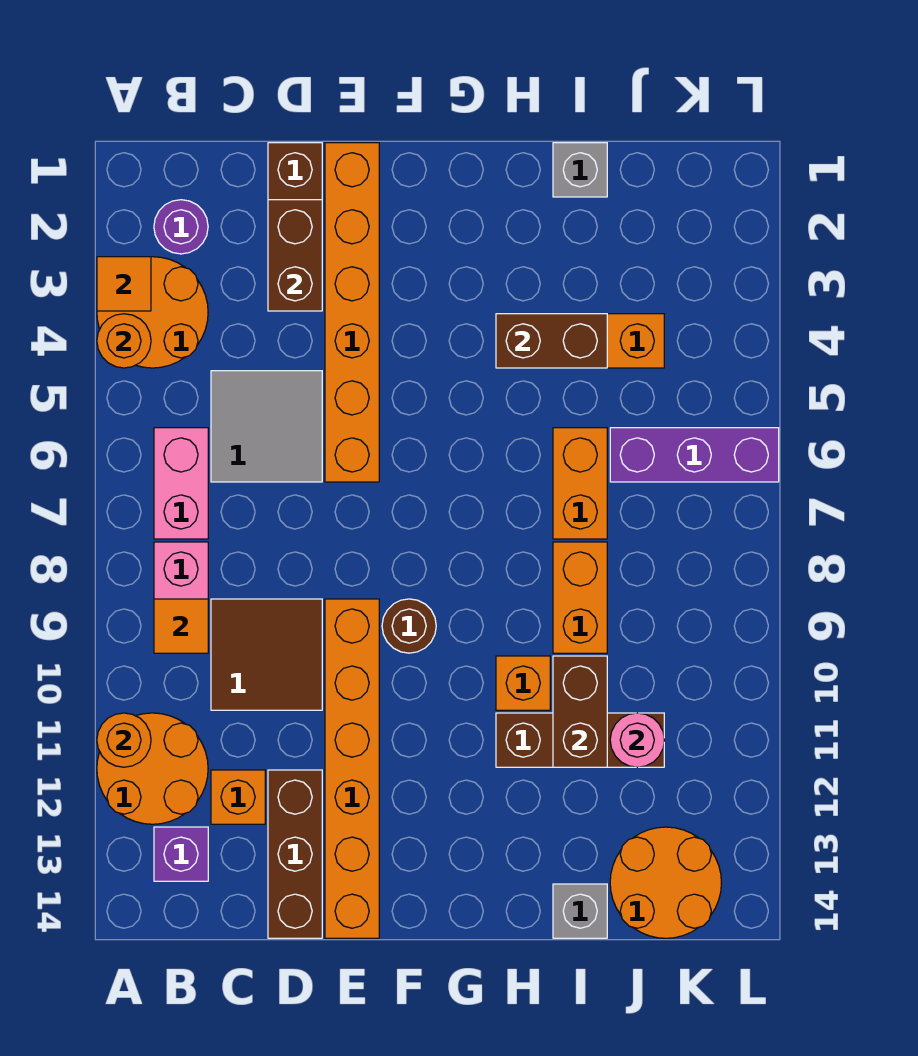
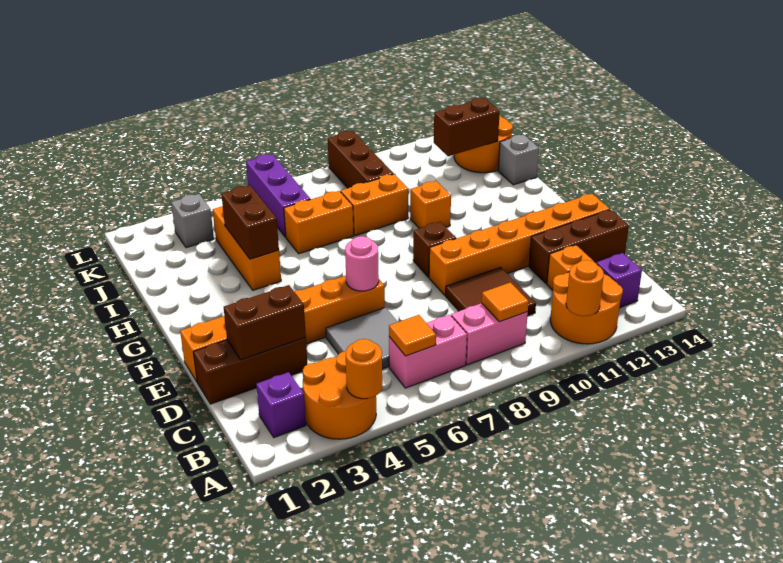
orange tile A3 level 2 -> orange tile B6 level 2
purple round brick B2 level 1 -> purple brick B2 level 1
brown round brick F9 level 1 -> brown brick F9 level 1
brown brick H11:J11 level 1 -> brown brick J9:L9 level 1
grey brick I1 level 1 -> grey brick K3 level 1
brown brick I10:I11 level 2 -> brown brick J12:J13 level 2
pink round brick J11 level 2 -> pink round brick E6 level 2

